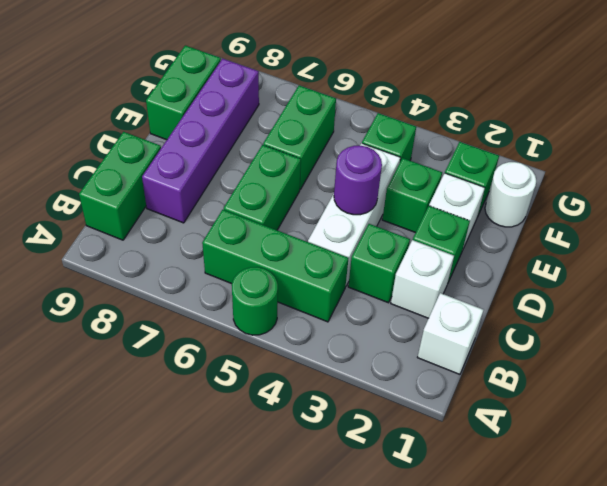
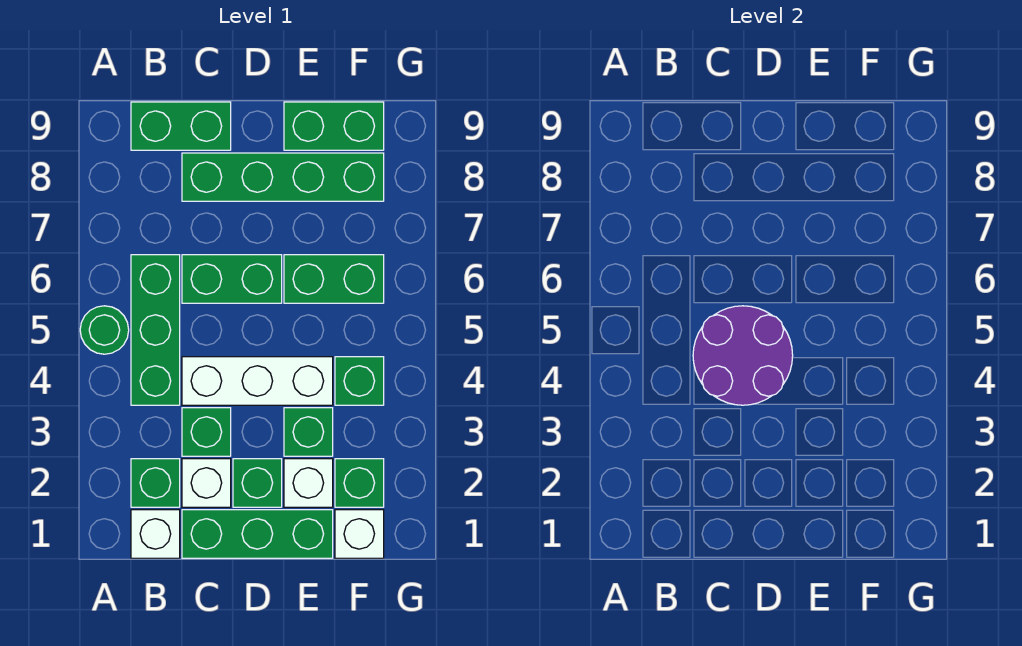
none -> green brick B2 level 1
none -> green brick C1:E1 level 1
purple brick C8:F8 level 1 -> green brick C8:F8 level 1
purple round brick D4 level 2 -> purple round brick C4:D5 level 2
white round brick F1 level 1 -> white brick F1 level 1

